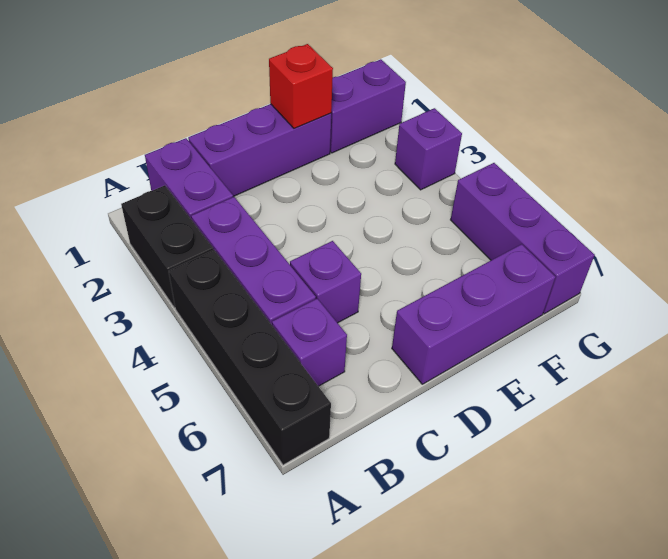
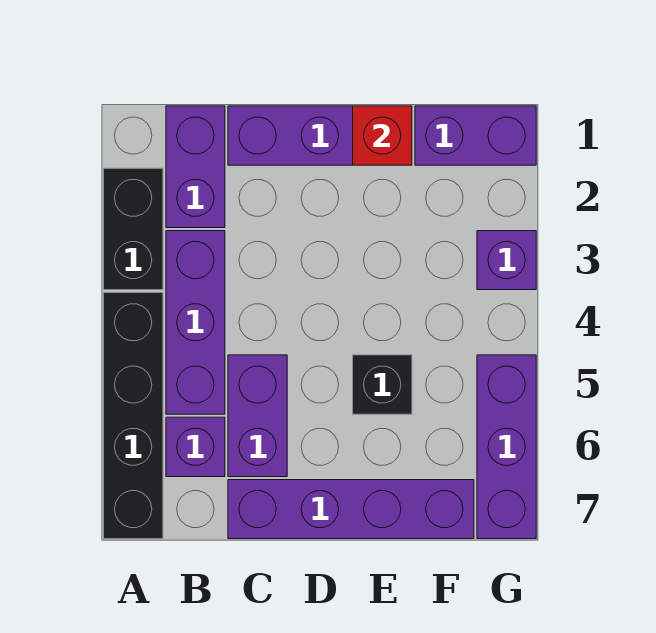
purple brick C5 level 1 -> purple brick C5:C6 level 1
purple brick D7:F7 level 1 -> purple brick C7:F7 level 1
none -> black brick E5 level 1

